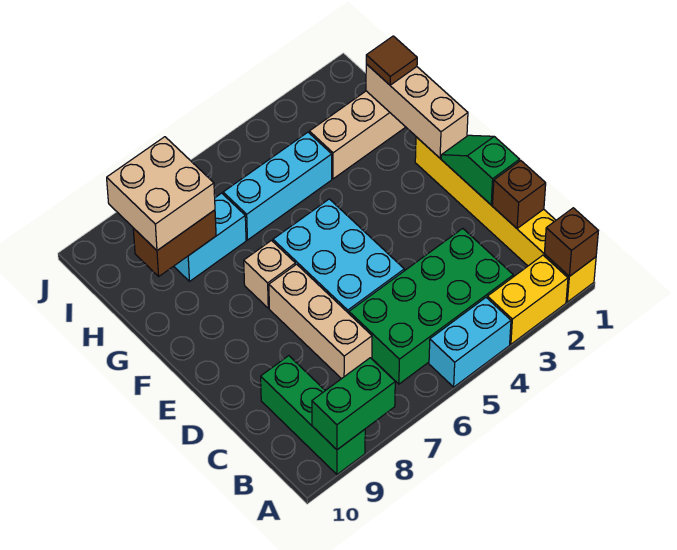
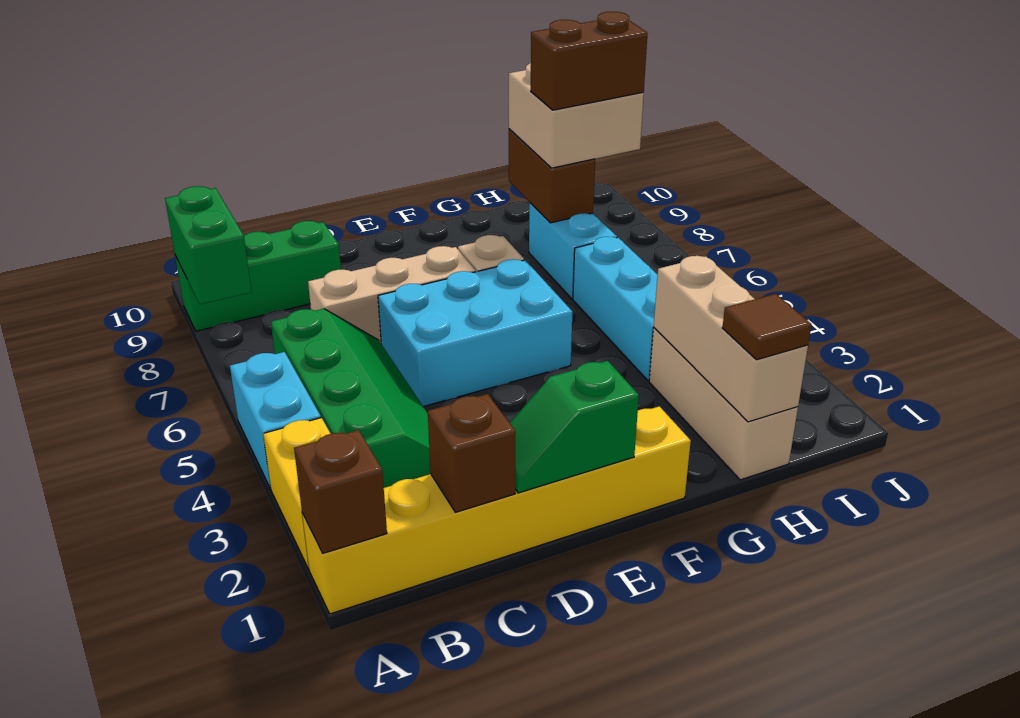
green brick B3:C6 level 1 -> green slope B3:C6 level 1 top B
green slope D1:E1 level 2 top D -> green slope D1:E1 level 2 top E
tan brick F1:H1 level 2 -> tan brick H1:H3 level 2
none -> brown brick H8:I8 level 4

